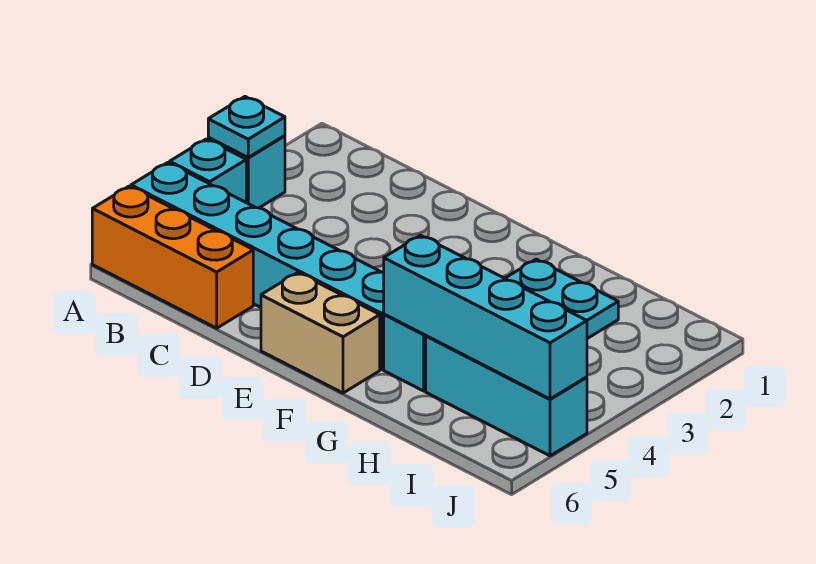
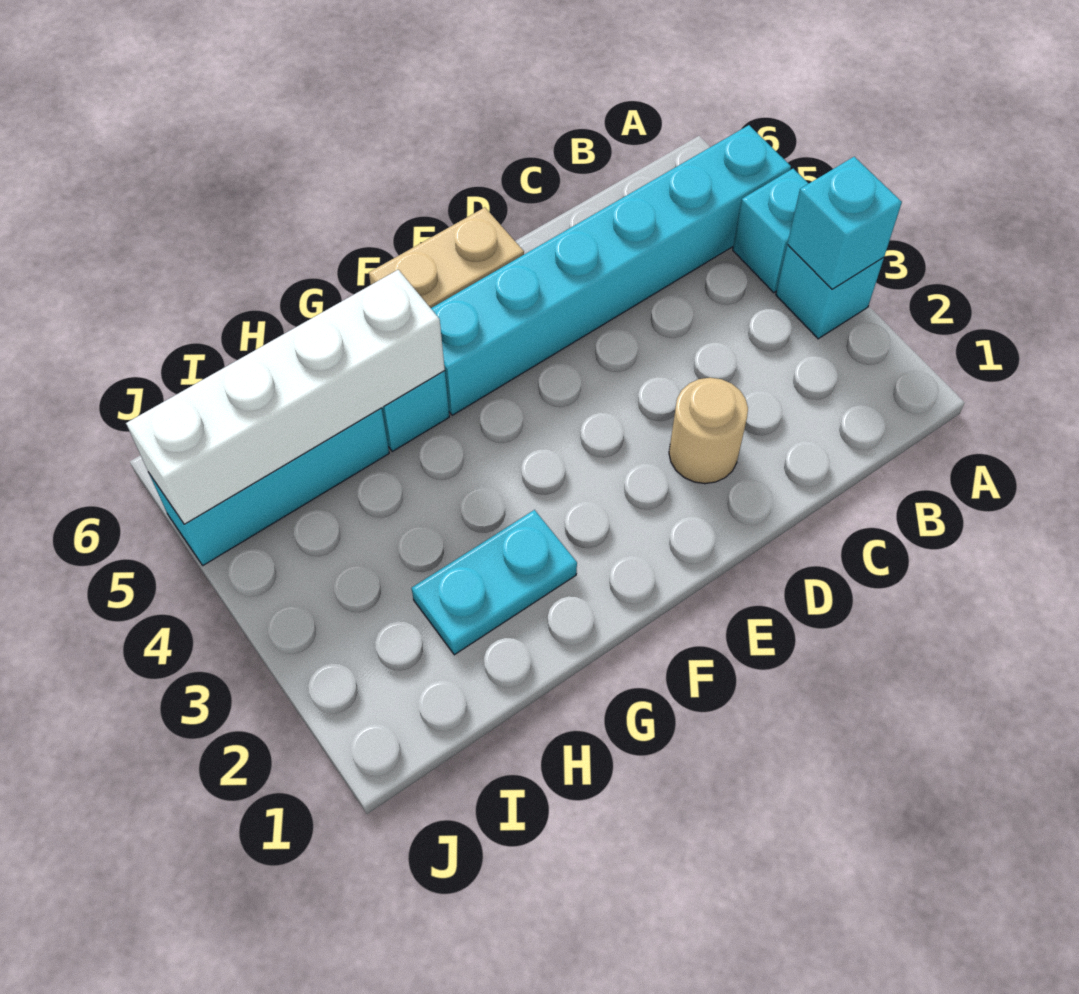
cyan plate A3 level 2 -> cyan brick A3 level 2
orange brick A6:C6 level 1 -> none
none -> tan round brick D2 level 1
cyan brick G5:J5 level 2 -> white brick G5:J5 level 2

